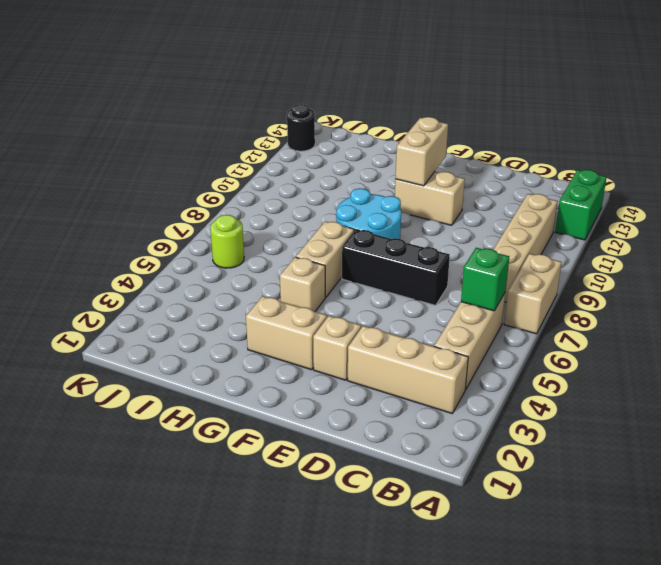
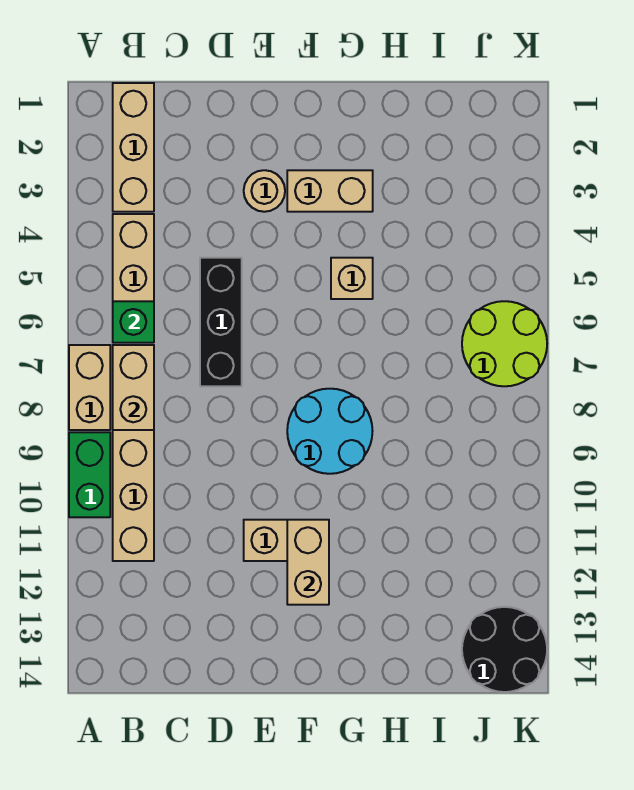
green brick A12:A13 level 1 -> green brick A9:A10 level 1
tan brick B3:D3 level 1 -> tan brick B1:B3 level 1
black brick D7:F7 level 1 -> black brick D5:D7 level 1
tan brick E3 level 1 -> tan round brick E3 level 1
tan brick G6:G7 level 1 -> tan brick B7:B8 level 2
lime round brick J6 level 1 -> lime round brick J6:K7 level 1
black round brick K13 level 1 -> black round brick J13:K14 level 1

